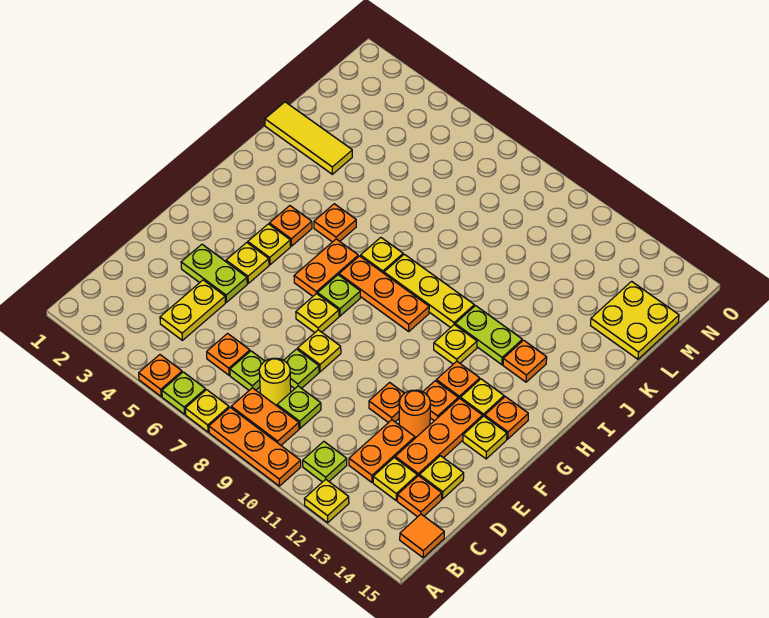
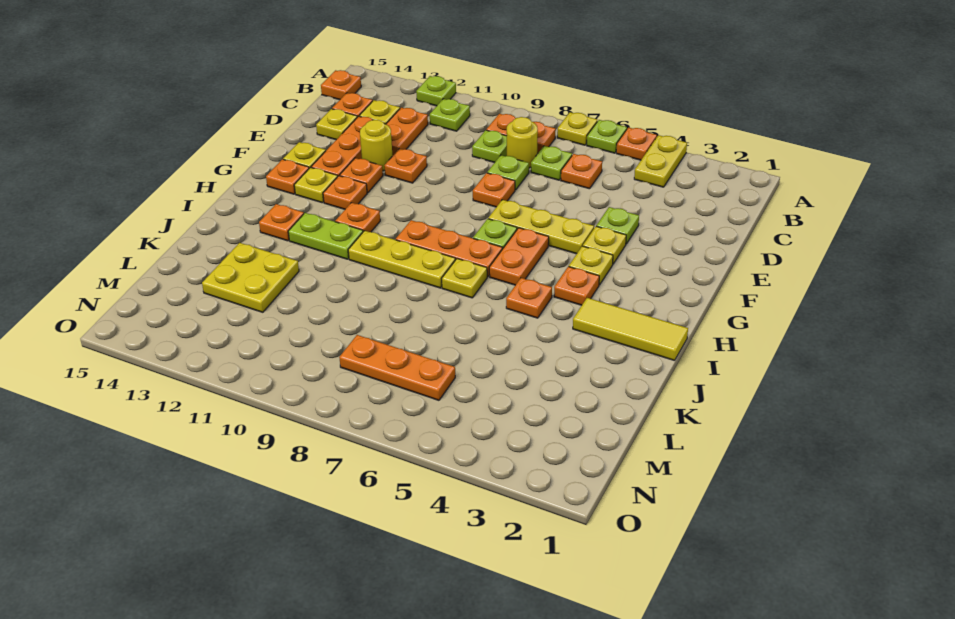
orange plate A8:A10 level 1 -> orange plate M6:M8 level 1
yellow plate A12 level 1 -> lime plate A12 level 1
orange tile B15 level 1 -> orange plate B15 level 1
yellow plate C4:D4 level 1 -> yellow plate A4:B4 level 1
lime plate E3:E4 level 1 -> lime plate E4 level 1
yellow plate E8 level 1 -> orange plate E8 level 1
orange round brick E12 level 1 -> yellow round brick E12 level 1
yellow plate F7 level 1 -> yellow plate F5:F7 level 1
yellow plate H11 level 1 -> orange plate H11 level 1
yellow tile K1:K3 level 1 -> yellow tile I1:I3 level 1
yellow plate L14:M15 level 1 -> yellow plate K12:L13 level 1

